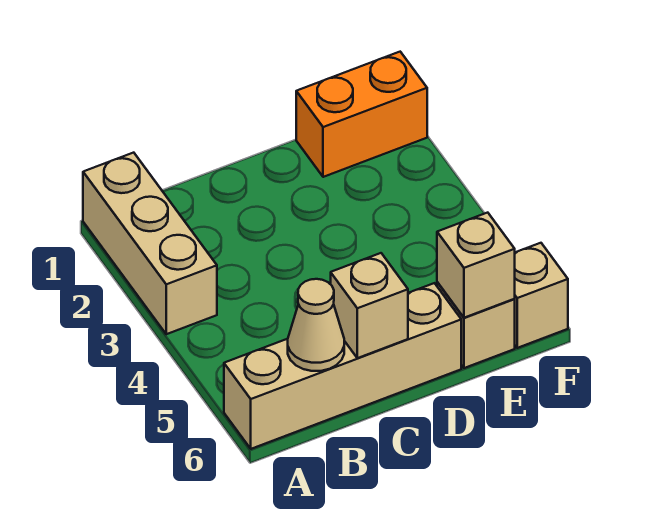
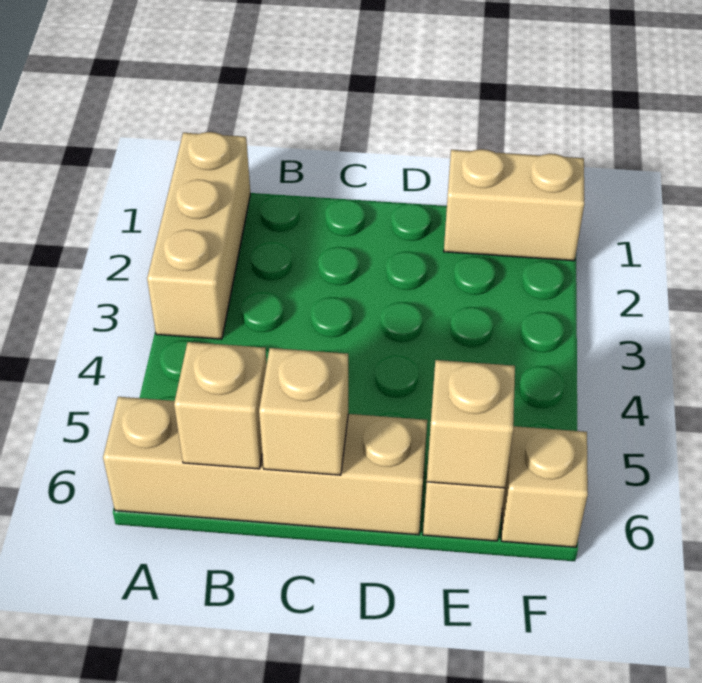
tan cone B6 level 2 -> tan brick B6 level 2
orange brick E1:F1 level 1 -> tan brick E1:F1 level 1

